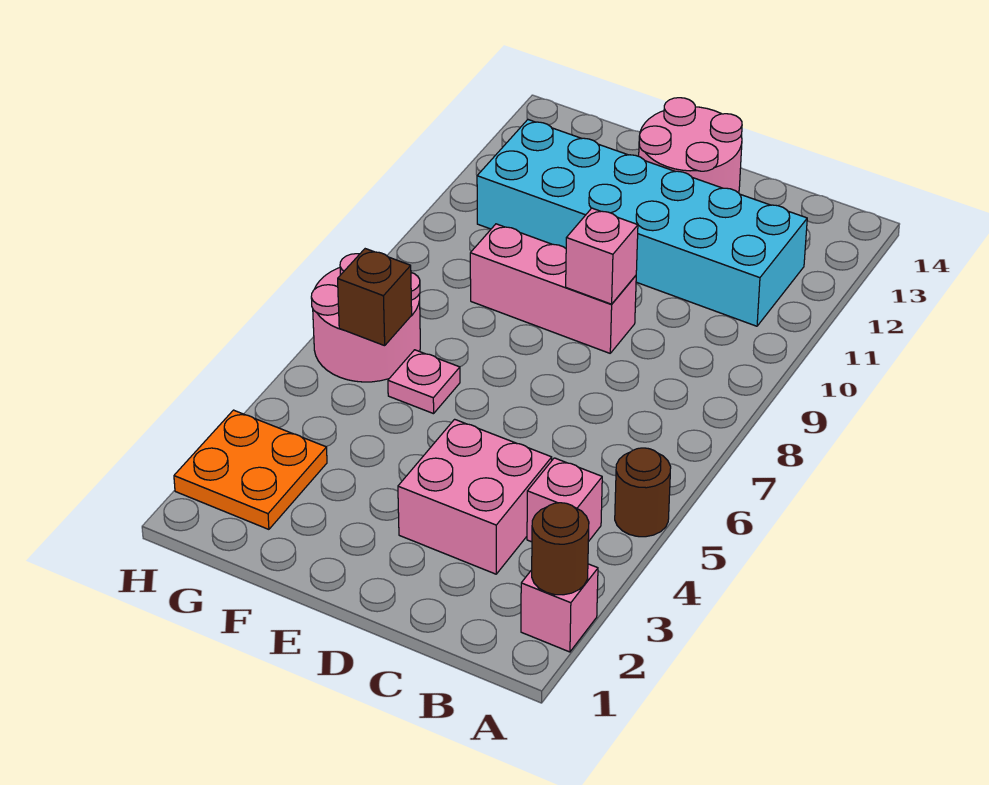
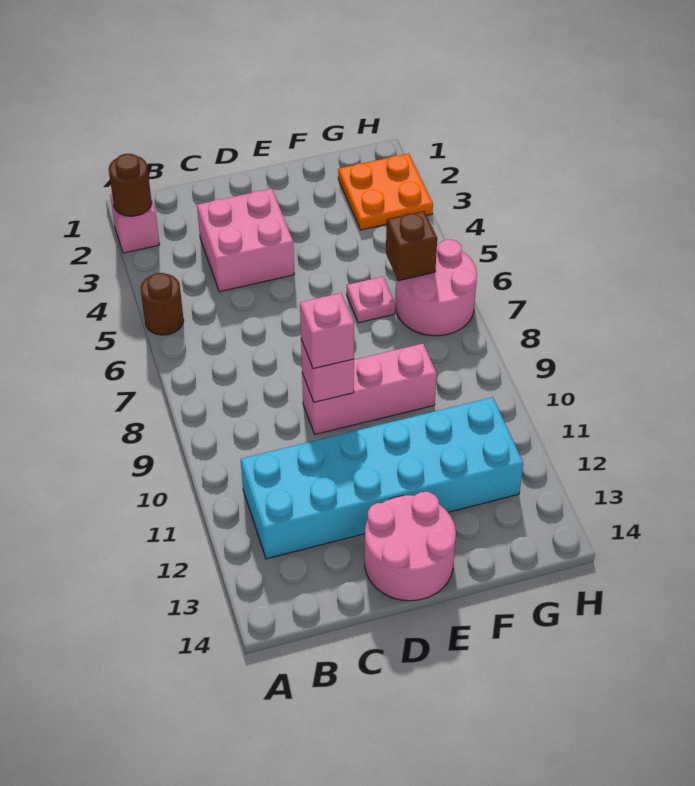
pink brick B4 level 1 -> pink brick D9 level 3

